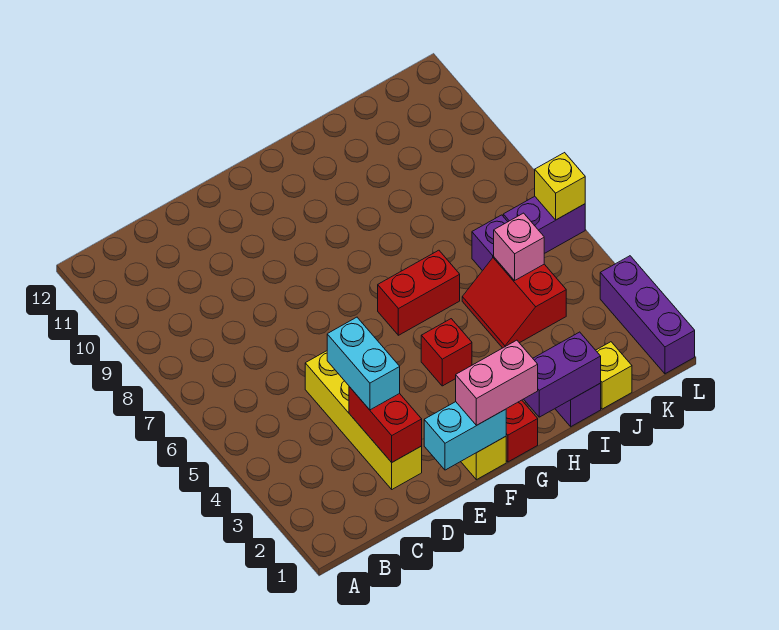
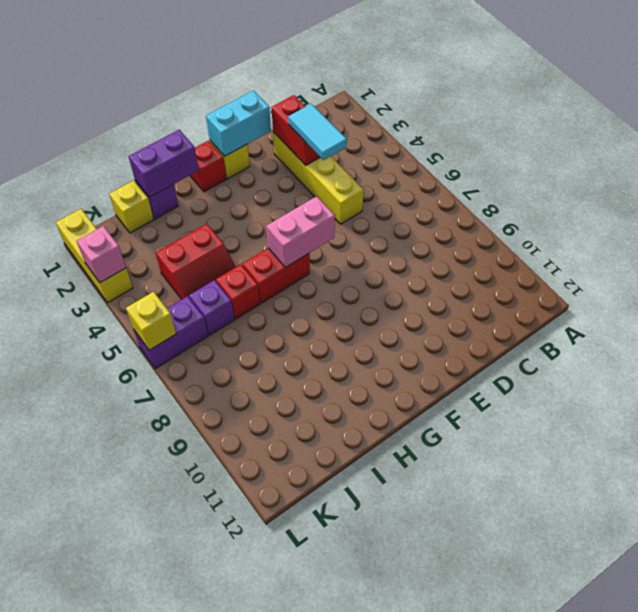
cyan brick D3:D4 level 3 -> cyan tile D3:D4 level 3
pink brick F1:G1 level 3 -> pink brick F6:G6 level 2
red brick G4 level 1 -> red brick I6 level 1
red slope I4:J5 level 1 top J -> red slope I4:J5 level 1 top 4
pink brick J5 level 2 -> pink brick L3 level 2
purple brick L1:L3 level 1 -> yellow brick L1:L3 level 1

